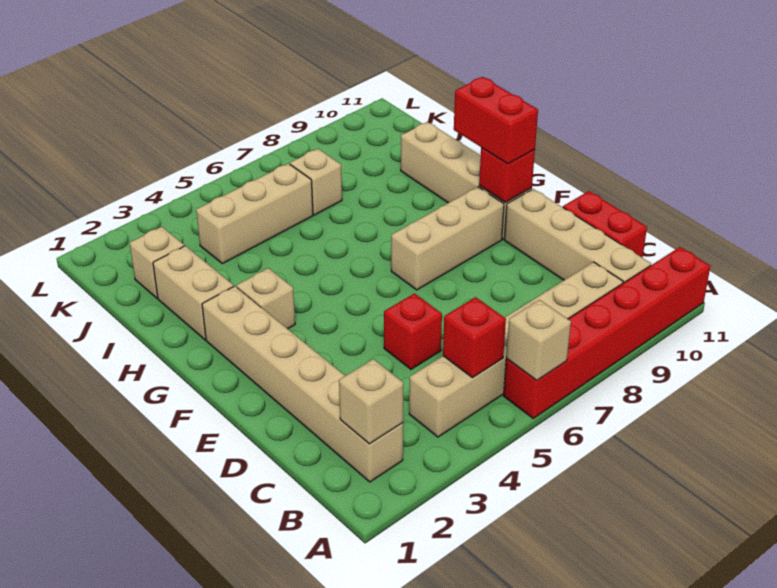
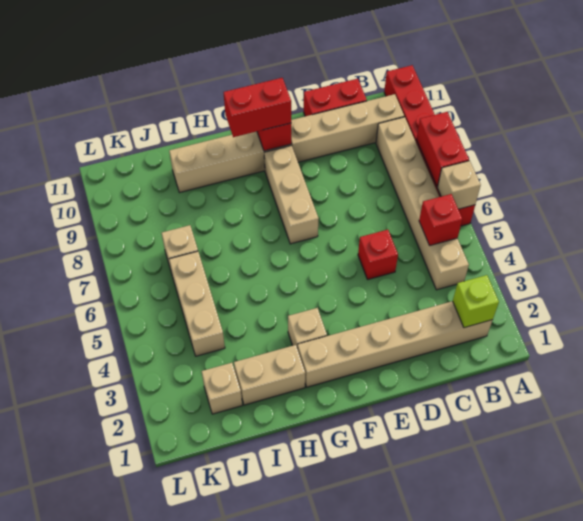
none -> red brick A7:A8 level 2
tan brick B2 level 2 -> lime brick B2 level 2

